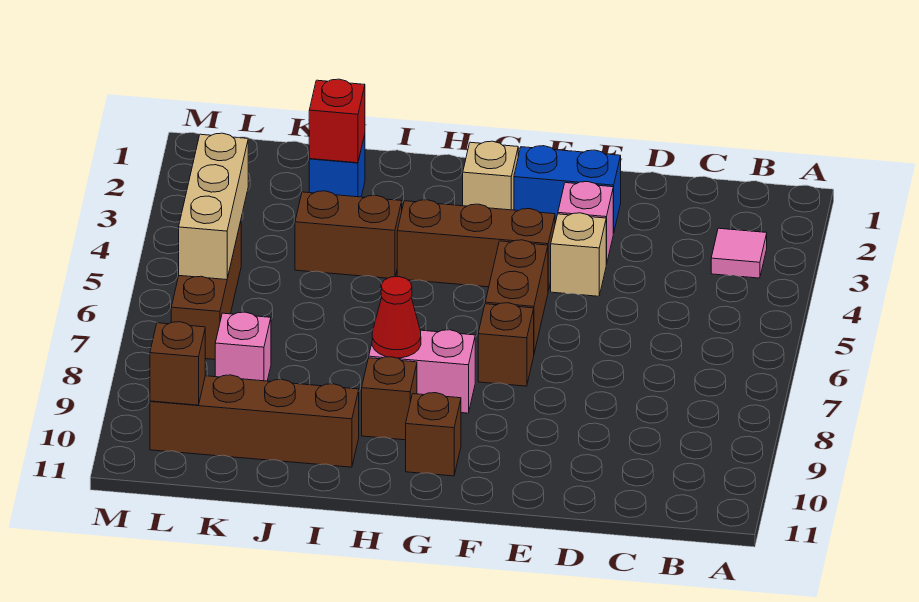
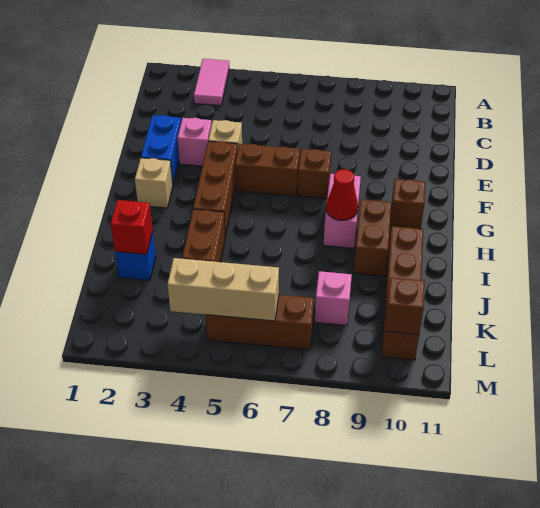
pink tile B3 level 1 -> pink tile A3:B3 level 1
brown brick H9 level 1 -> brown brick H9:I9 level 1

